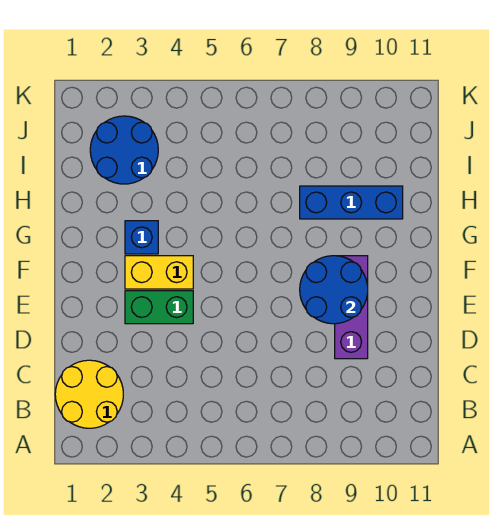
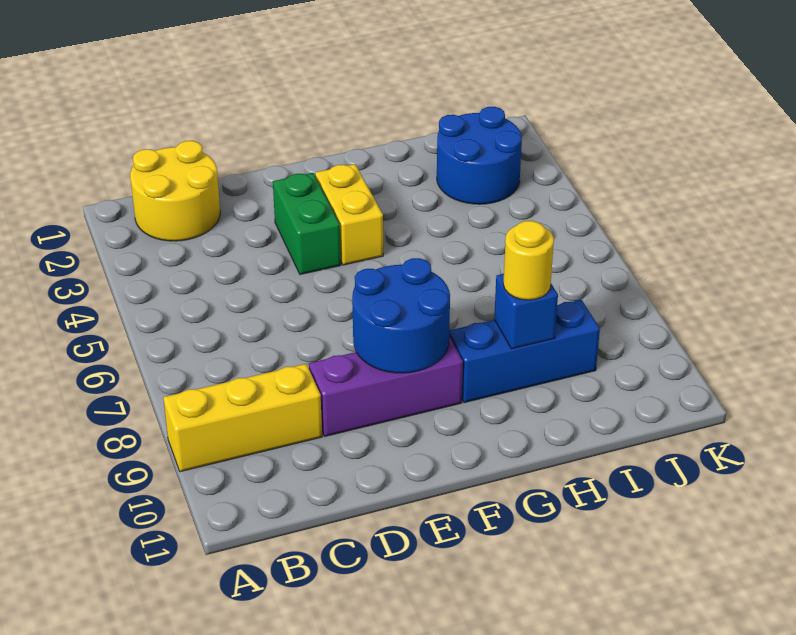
none -> yellow brick A9:C9 level 1
blue brick G3 level 1 -> blue brick H9 level 2
blue brick H8:H10 level 1 -> blue brick G9:I9 level 1
none -> yellow round brick H9 level 3

